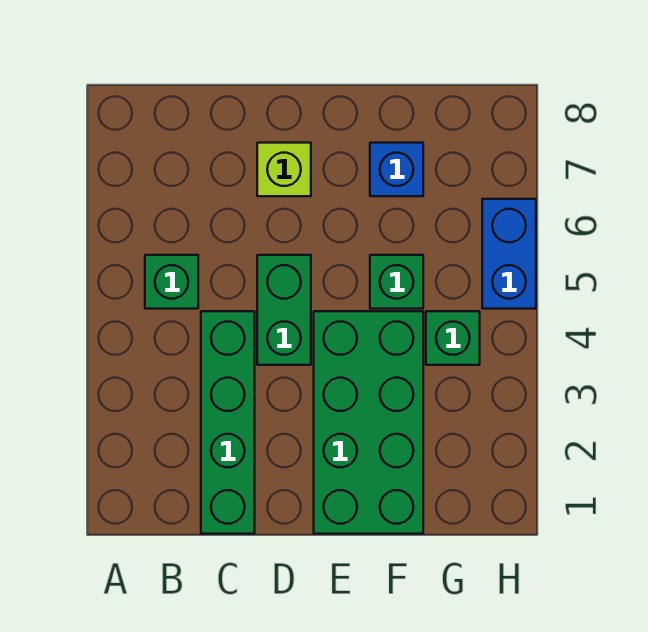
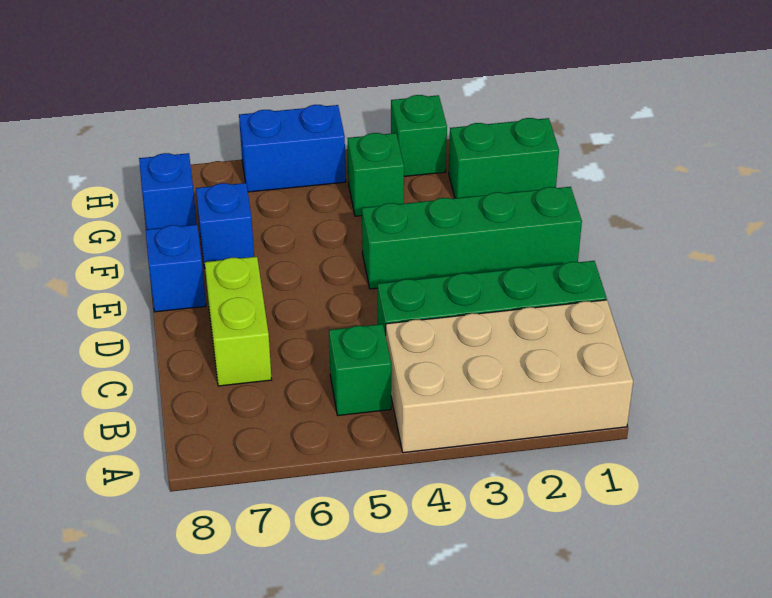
none -> tan brick A1:B4 level 1
green brick D4:D5 level 1 -> green brick G1:G2 level 1
lime brick D7 level 1 -> lime brick C7:D7 level 1
green brick E1:F4 level 1 -> green brick E1:E4 level 1
none -> blue brick E8 level 1
green brick F5 level 1 -> green brick H3 level 1
none -> blue brick G8 level 1

